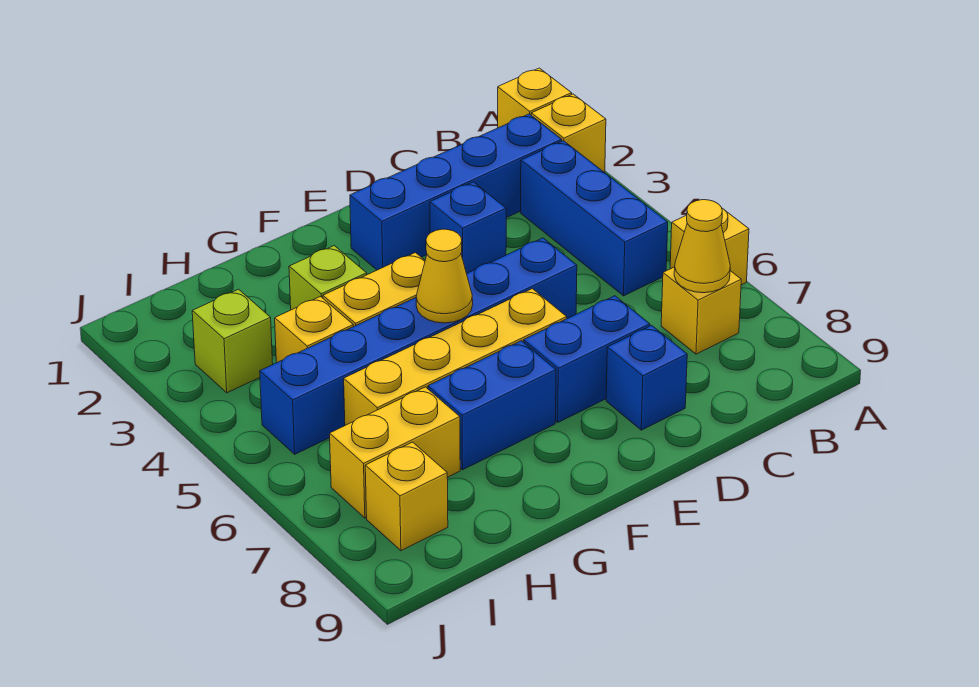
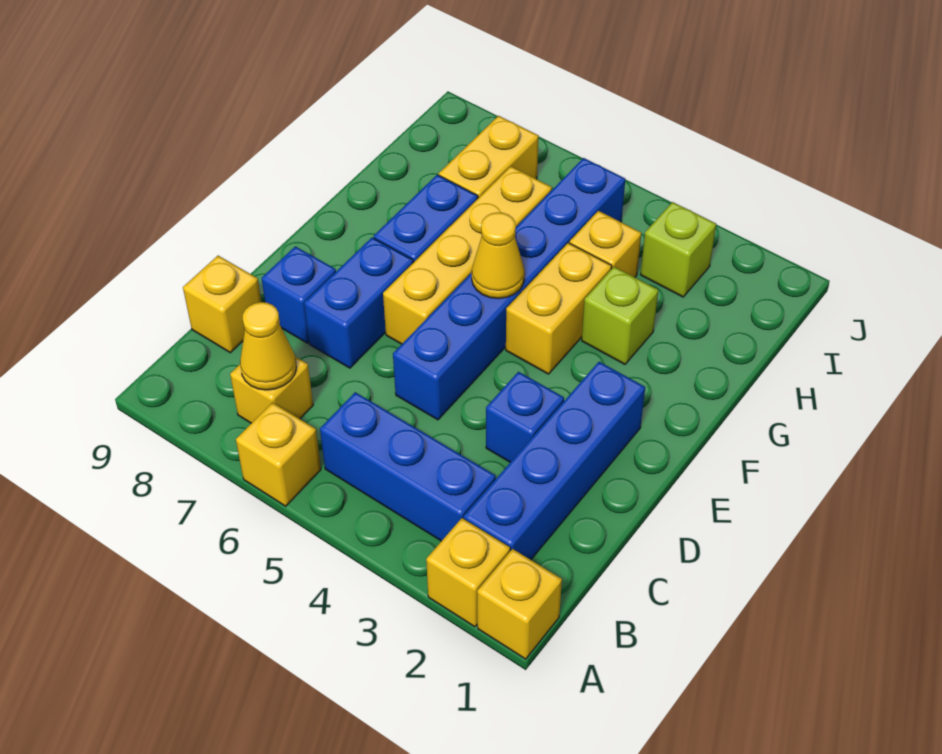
yellow brick I8 level 1 -> yellow brick C9 level 1

